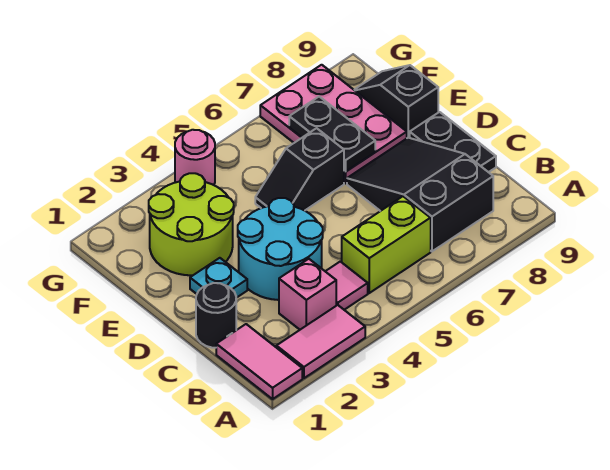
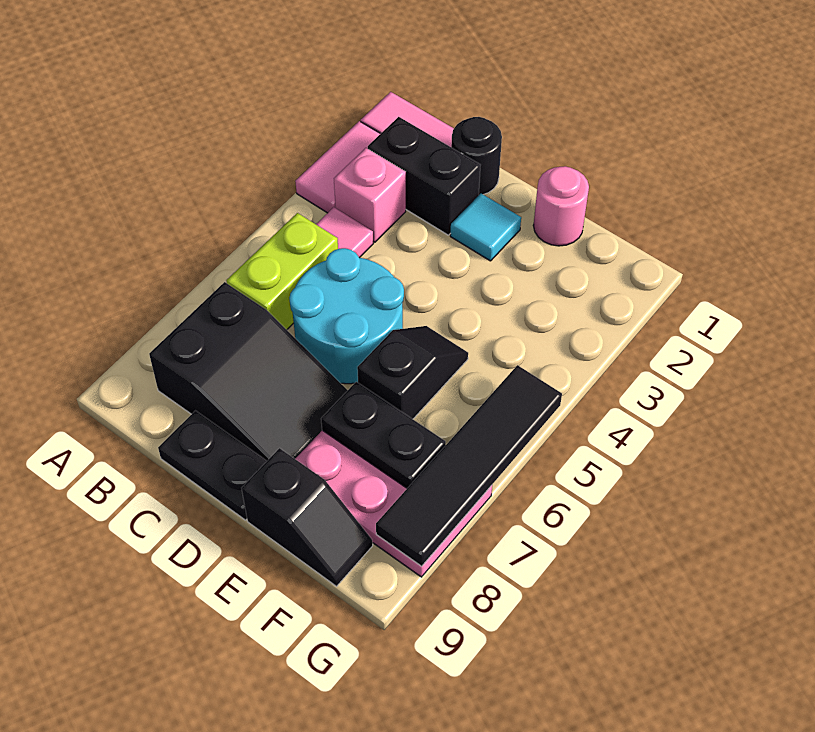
none -> black brick B2:C2 level 1
cyan round brick C3:D4 level 1 -> cyan round brick C5:D6 level 1
cyan plate D2 level 1 -> cyan tile D2 level 1
lime round brick E2:F3 level 1 -> none
pink round brick G4 level 1 -> pink round brick E1 level 1
none -> black tile G5:G8 level 2

